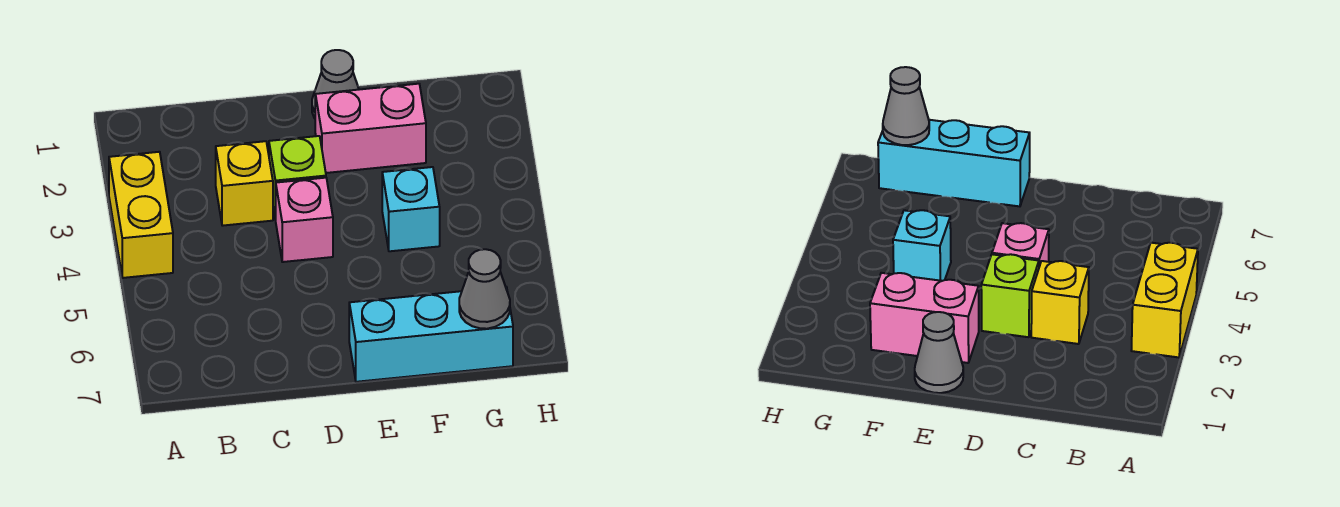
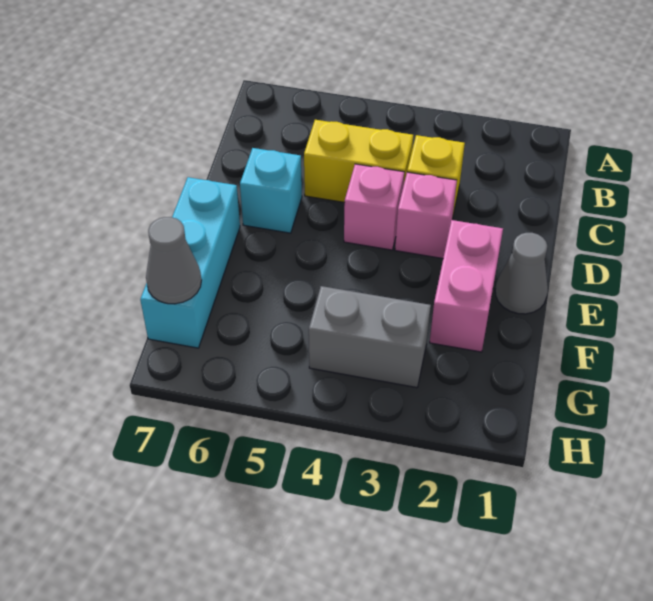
yellow brick A3:A4 level 1 -> yellow brick C4:C5 level 1
lime brick D3 level 1 -> pink brick D3 level 1
cyan brick F4 level 1 -> cyan brick D6 level 1
none -> grey brick G3:G4 level 1

